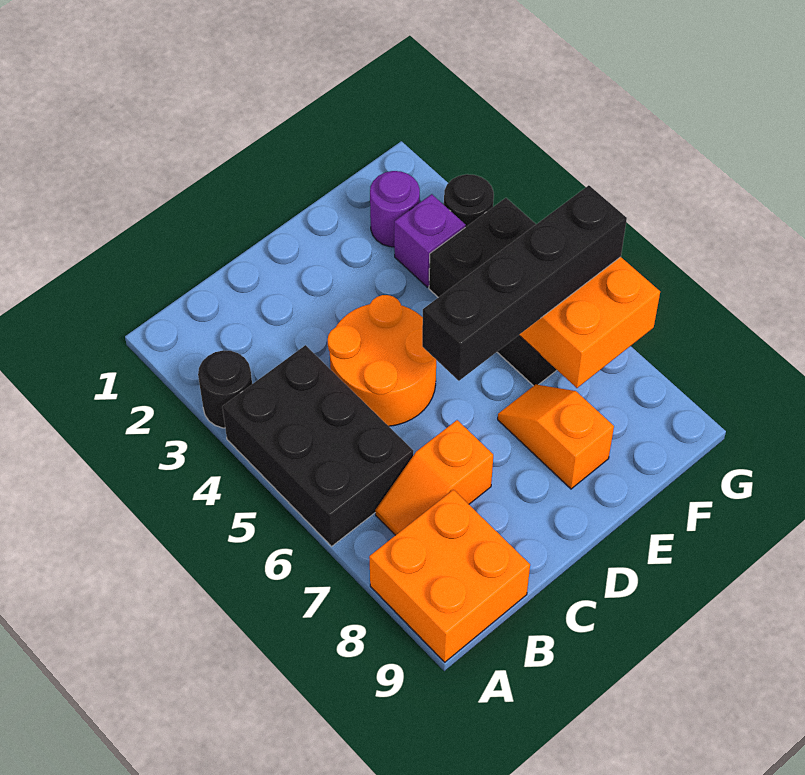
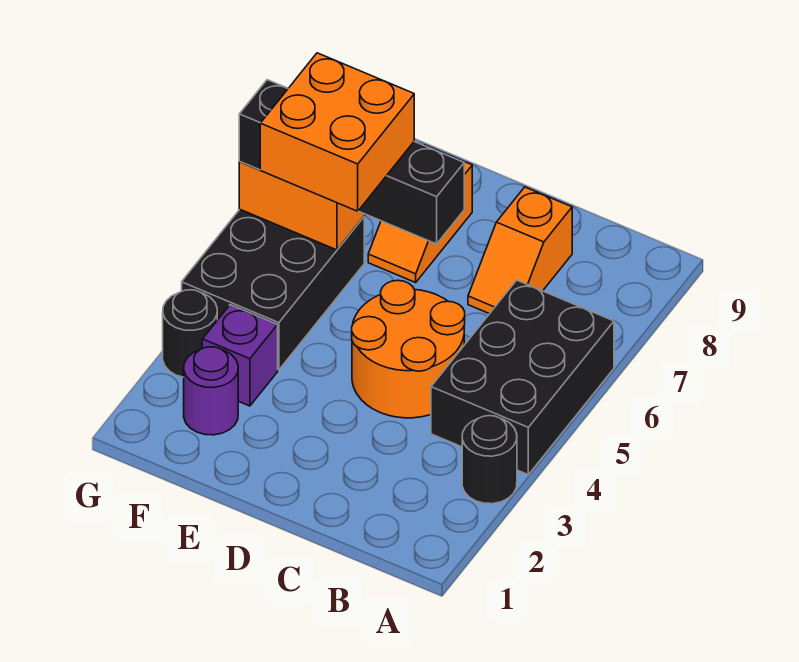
orange brick A8:B9 level 1 -> orange brick E5:F6 level 4
orange slope B7:C7 level 1 top C -> orange slope C7:C8 level 1 top 8

